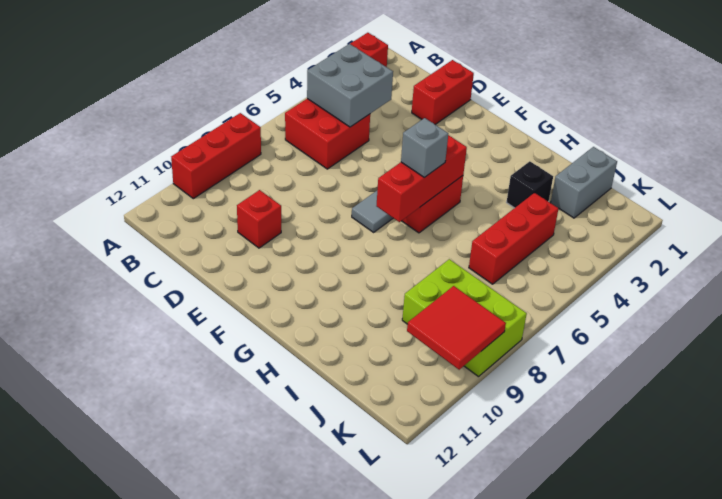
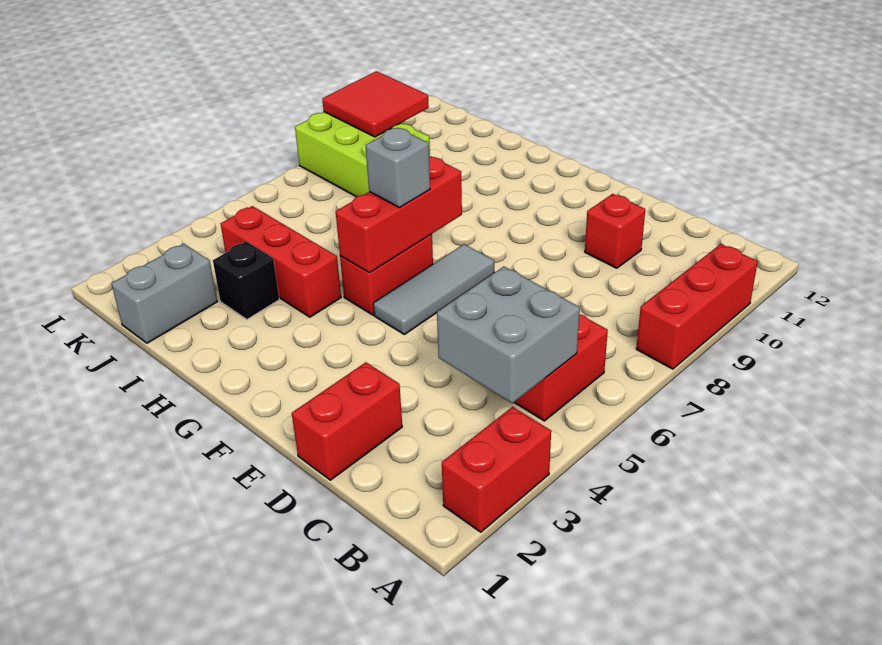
red brick J4:J6 level 1 -> red brick H4:J4 level 1

